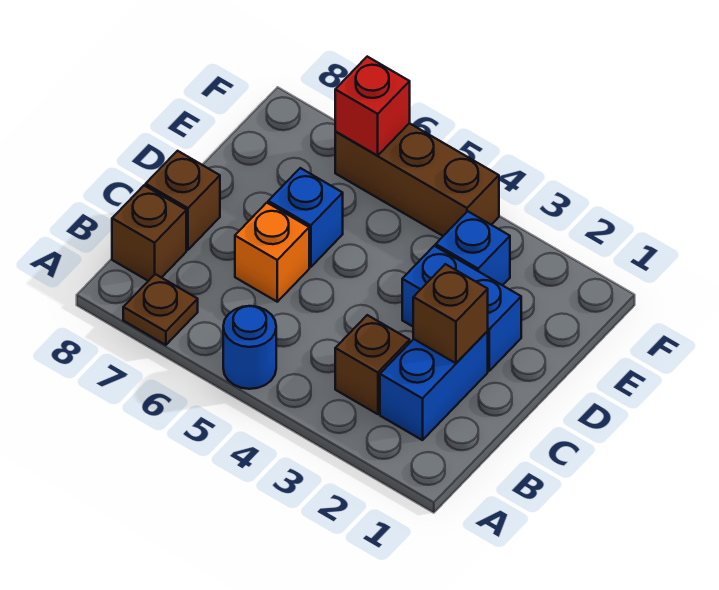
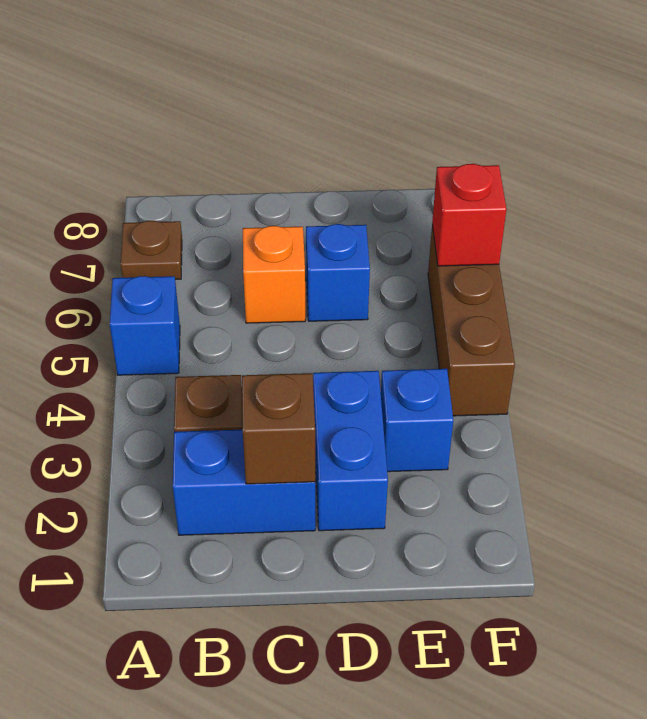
blue round brick A5 level 1 -> blue brick A5 level 1
brown brick B8 level 1 -> none
brown brick C8 level 1 -> none

